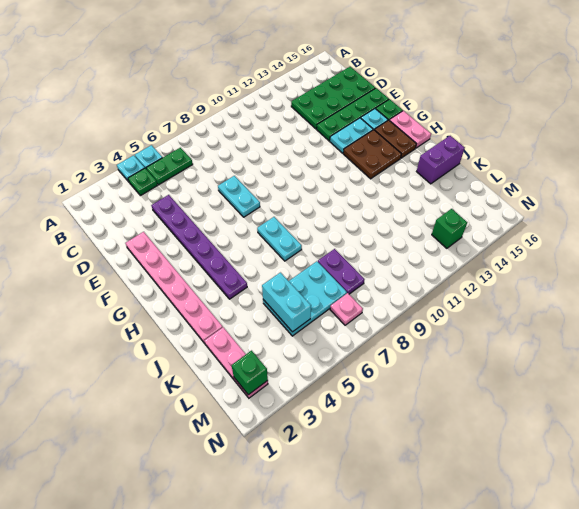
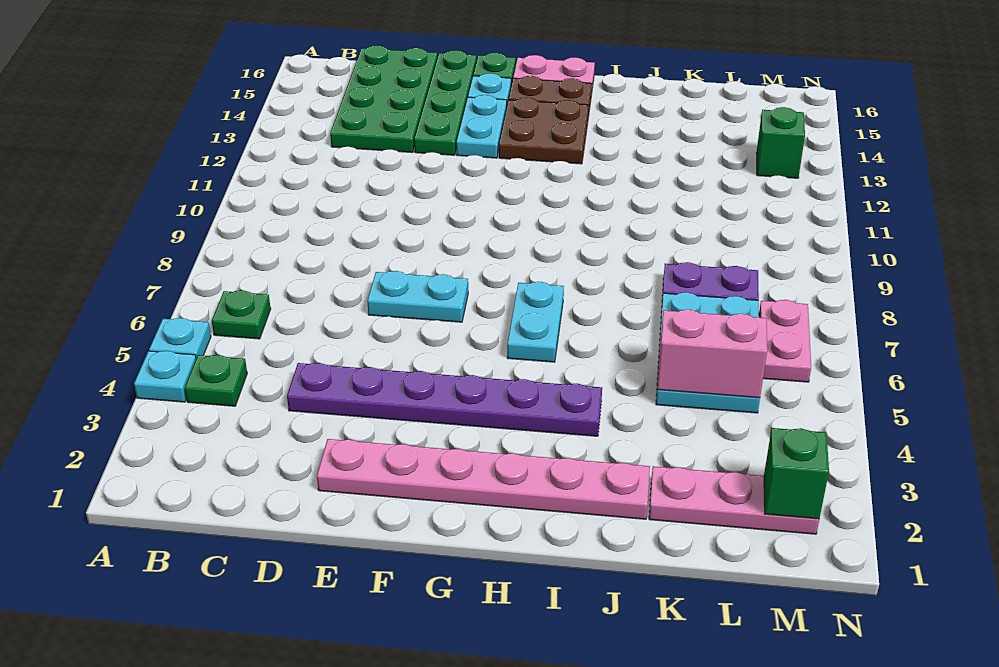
green plate B5:B6 level 1 -> green plate B6 level 1
cyan plate H7:I7 level 1 -> cyan plate H6:H7 level 1
purple brick J15:J16 level 1 -> none
cyan brick K5:L5 level 2 -> pink brick K5:L5 level 2
pink plate M7 level 1 -> pink plate M6:M7 level 1

